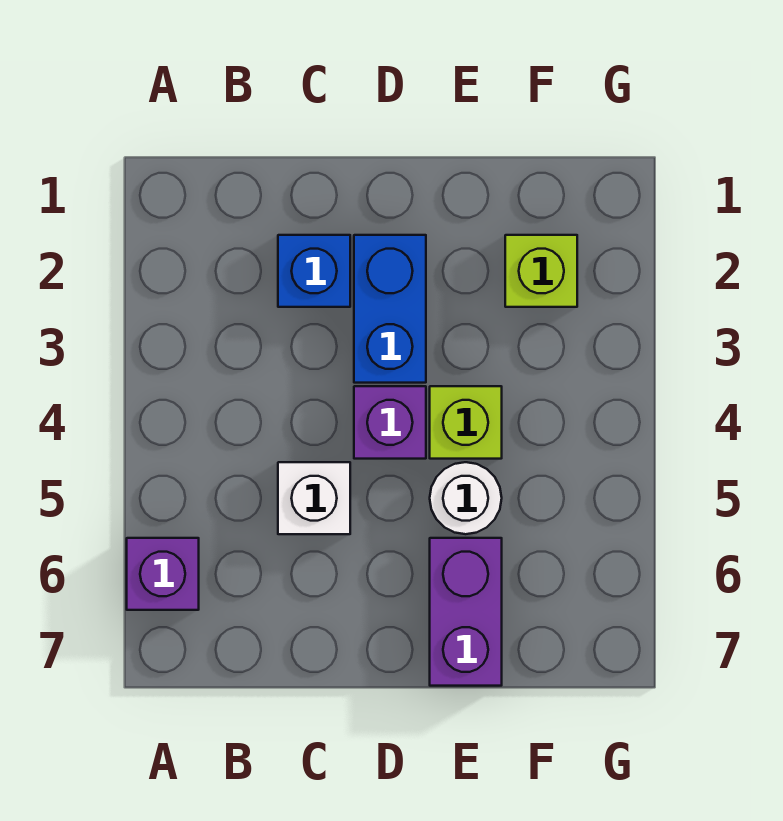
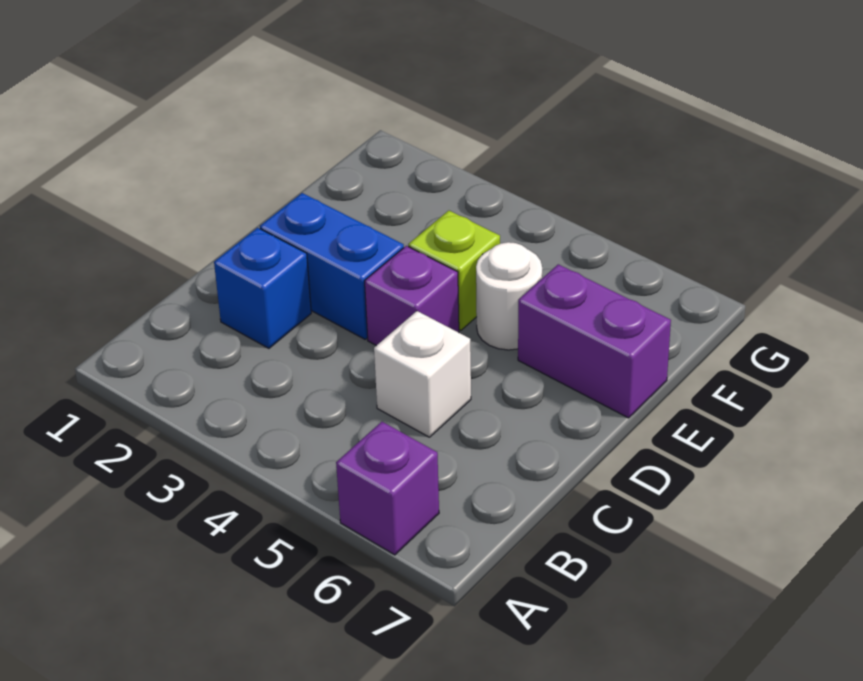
lime brick F2 level 1 -> none

